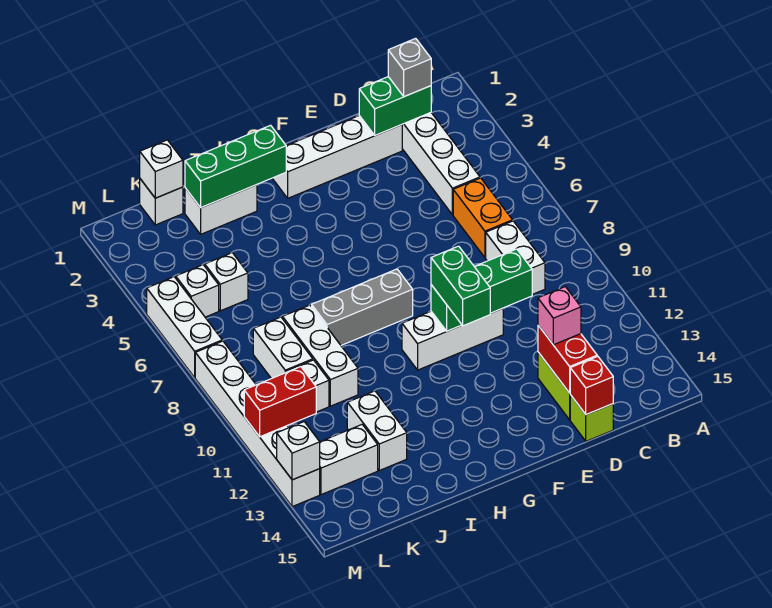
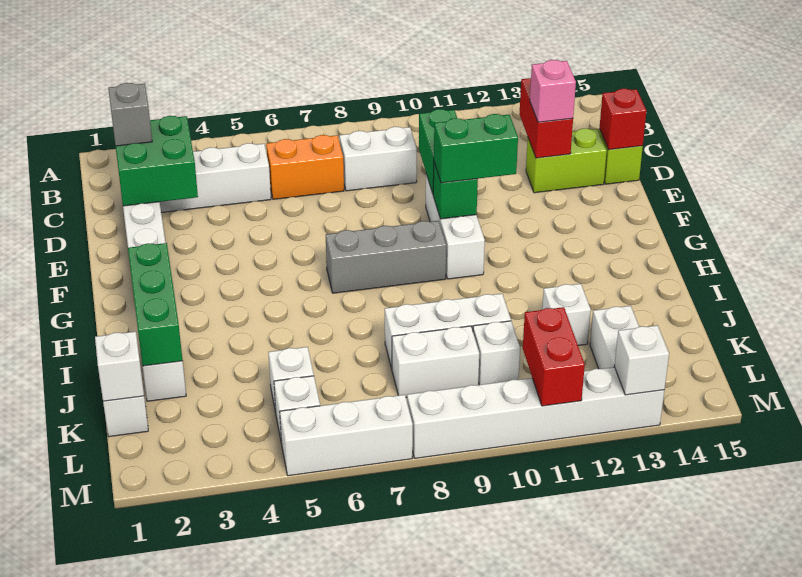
green brick C2:D2 level 2 -> green brick C2:D3 level 2
red brick D13:D14 level 2 -> red brick C13:D13 level 2
grey brick G8:I8 level 1 -> grey brick G7:G9 level 1
white brick J12:J13 level 1 -> white brick J12 level 1

